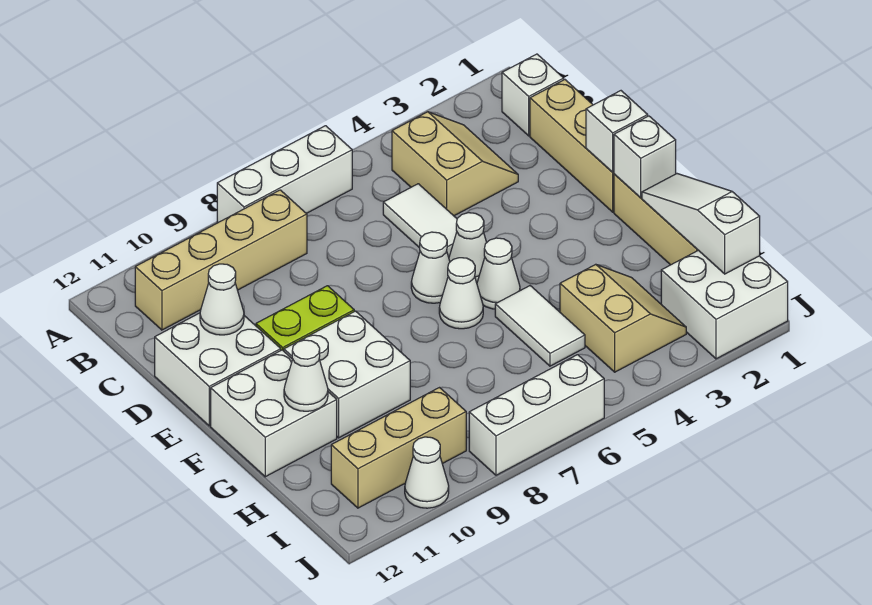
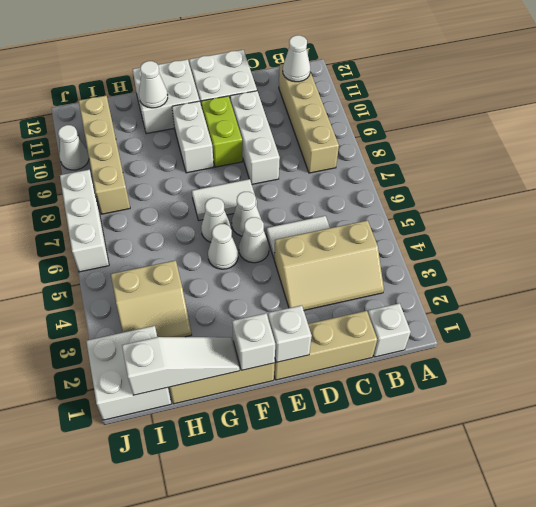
white brick A6:A8 level 1 -> white brick D8:D10 level 1
tan slope B3:C4 level 1 top 4 -> tan slope B3:D4 level 1 top 4
white cone D11 level 2 -> white cone B11 level 2
white brick F9:G10 level 1 -> white brick F9:F10 level 1
white tile G5:H5 level 1 -> white tile E7:F7 level 1
tan brick I9:I11 level 1 -> tan brick I8:I11 level 1

